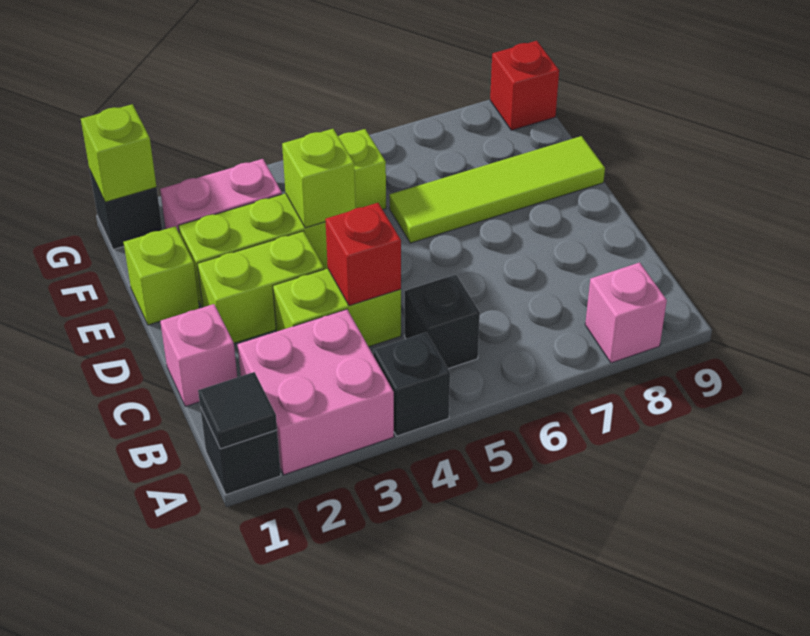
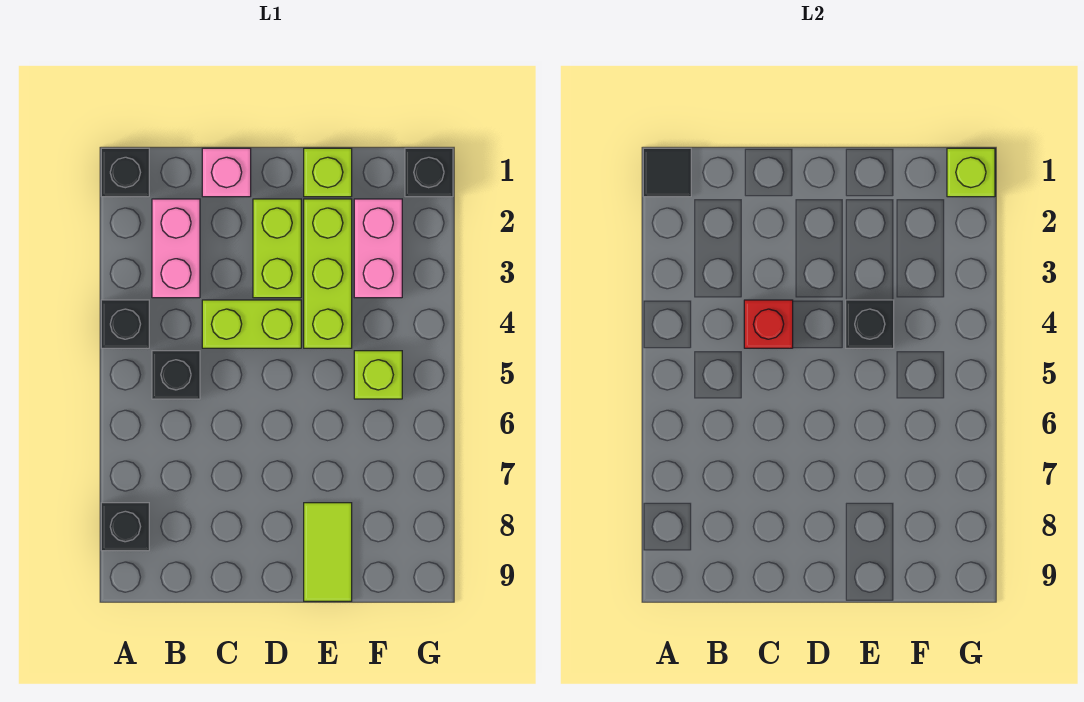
pink brick A2:B3 level 1 -> pink brick B2:B3 level 1
pink brick A8 level 1 -> black brick A8 level 1
lime brick C3:C4 level 1 -> lime brick C4:D4 level 1
lime brick E4 level 2 -> black brick E4 level 2
lime tile E6:E9 level 1 -> lime tile E8:E9 level 1
red brick G9 level 1 -> none

